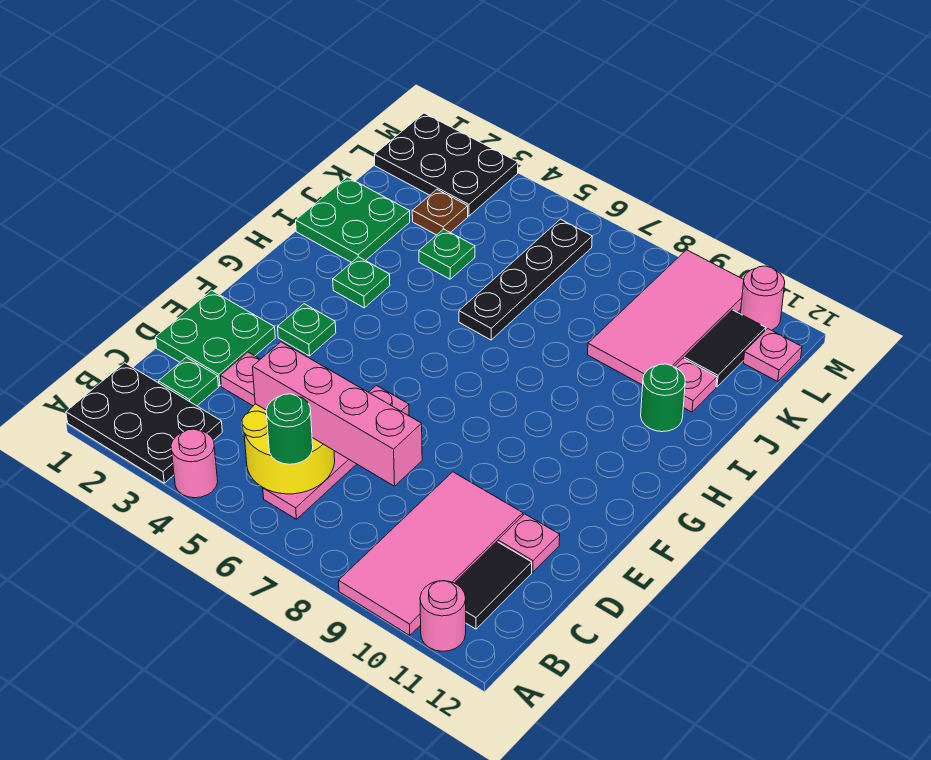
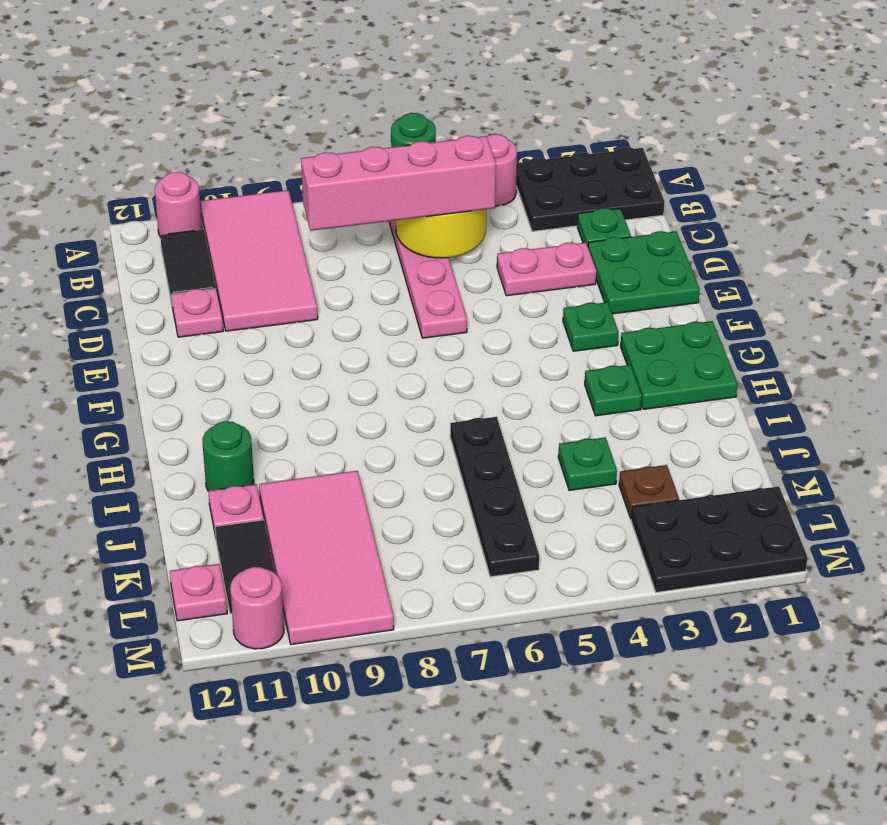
green plate I1:J2 level 1 -> green plate G1:H2 level 1

